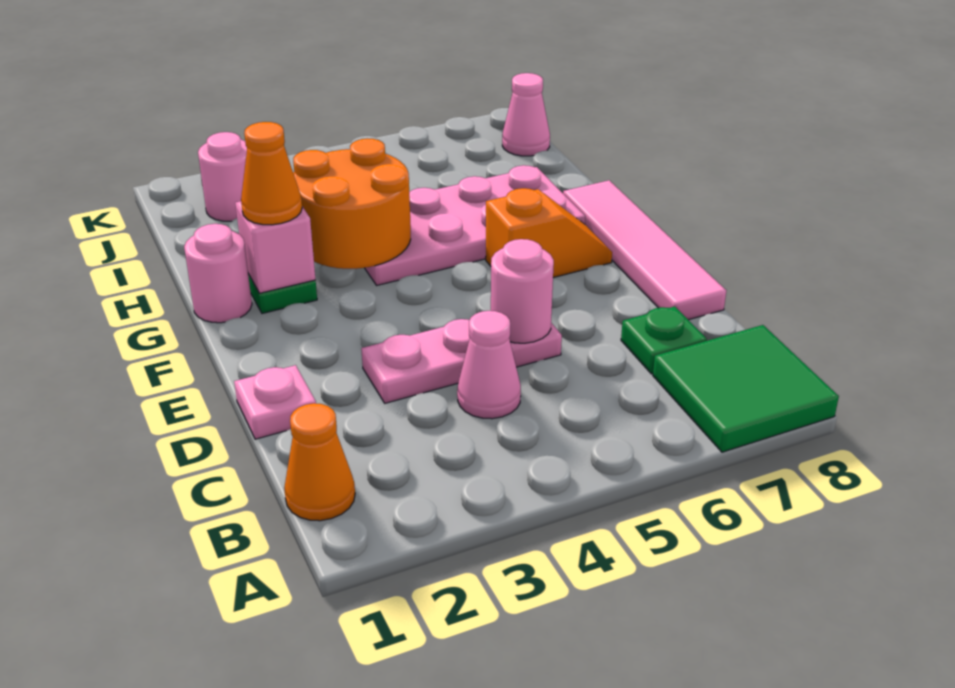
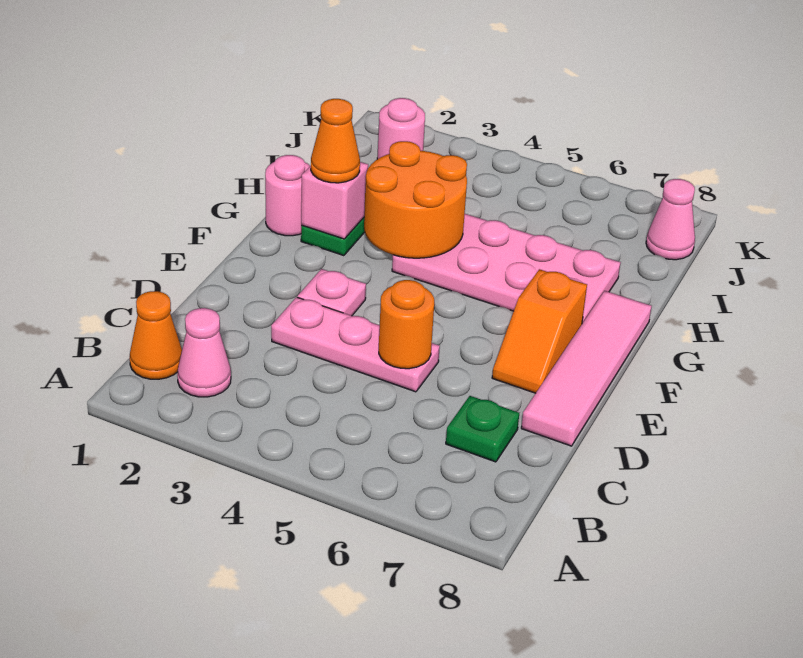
green tile A7:B8 level 1 -> none
pink cone C4 level 1 -> pink cone B2 level 1
pink plate D1 level 1 -> pink plate E3 level 1
pink round brick D5 level 2 -> orange round brick D5 level 2
orange slope F6:F7 level 1 top 6 -> orange slope E7:F7 level 1 top F

